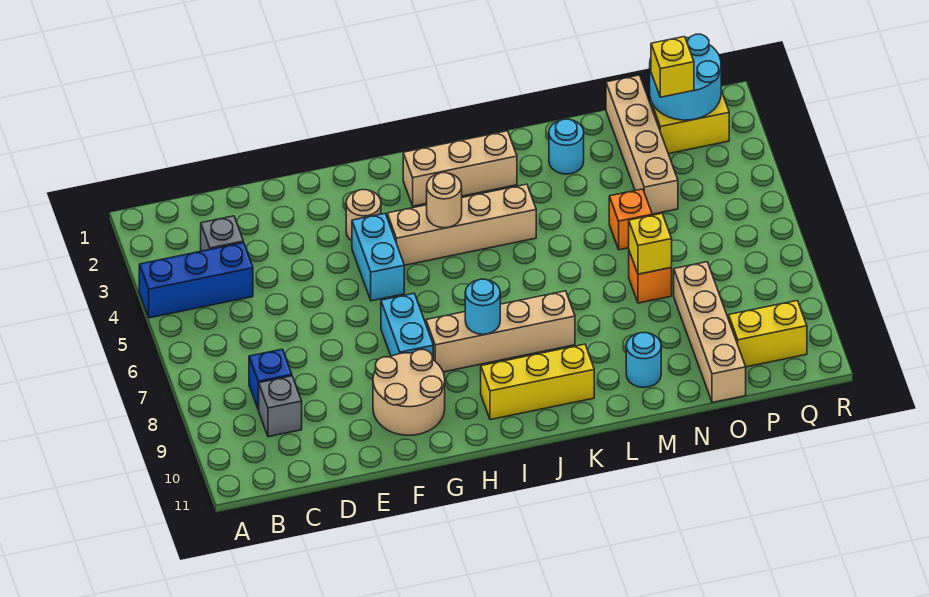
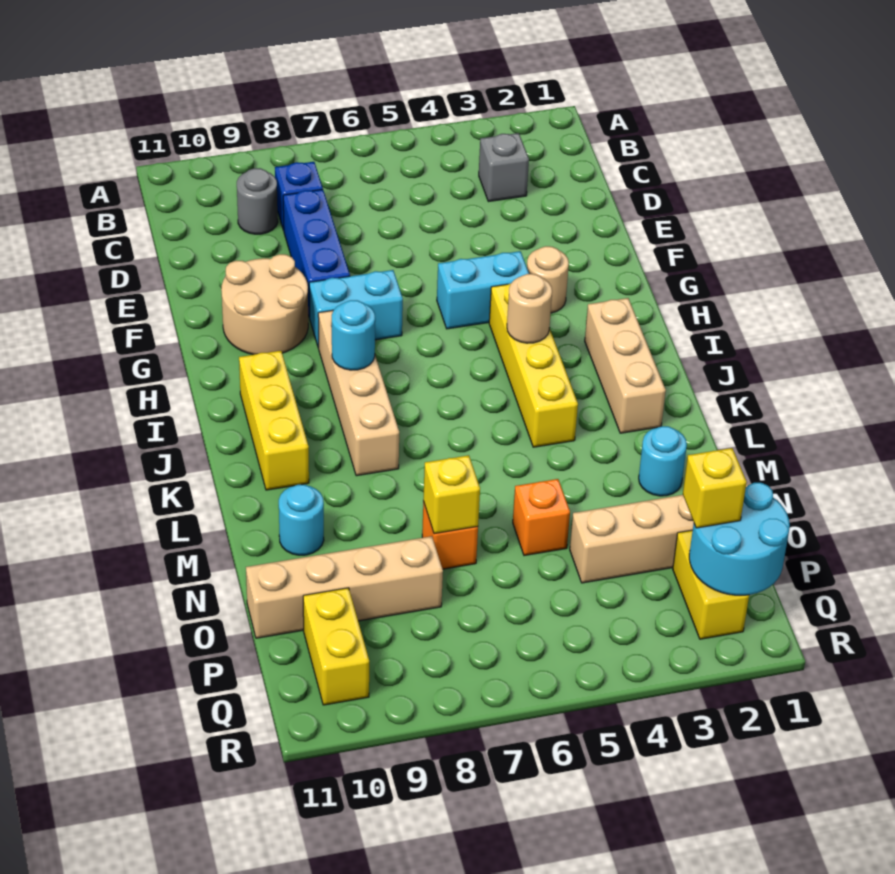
blue brick A4:C4 level 1 -> blue brick D8:F8 level 1
grey brick C9 level 1 -> grey round brick C9 level 1
tan brick H4:K4 level 1 -> yellow brick H4:K4 level 1

